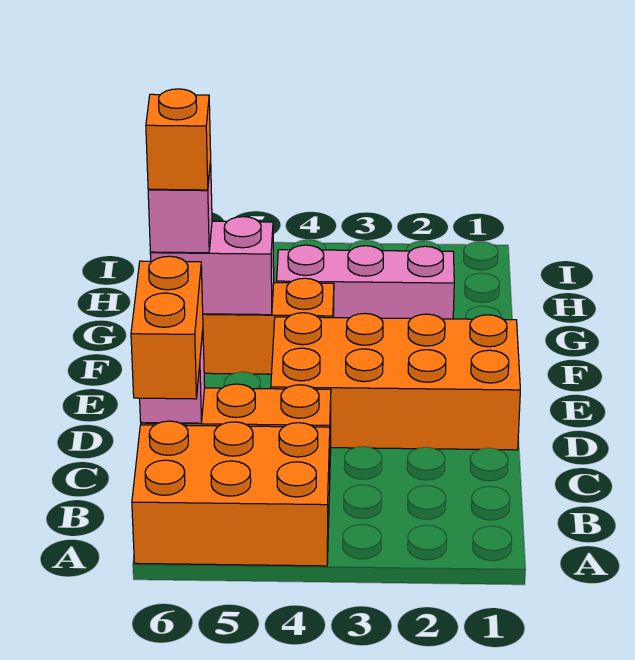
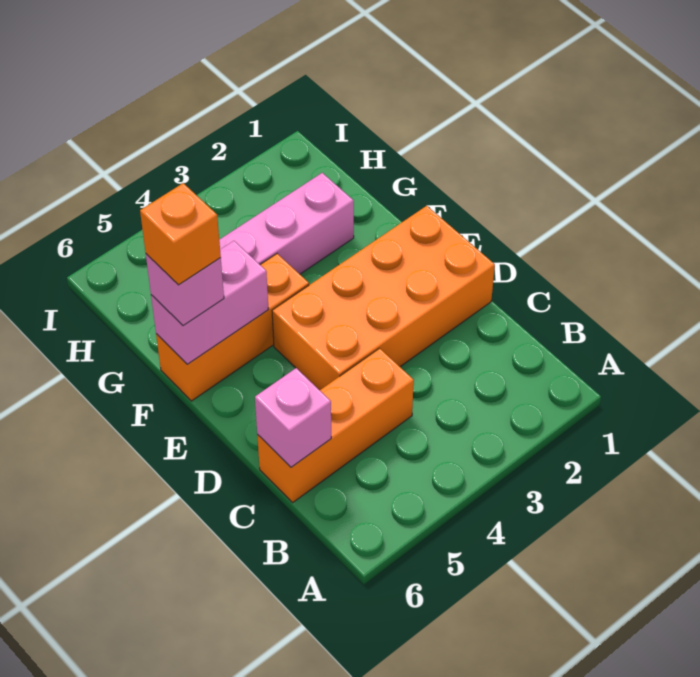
orange brick A4:B6 level 1 -> none
orange brick B6:C6 level 3 -> none

